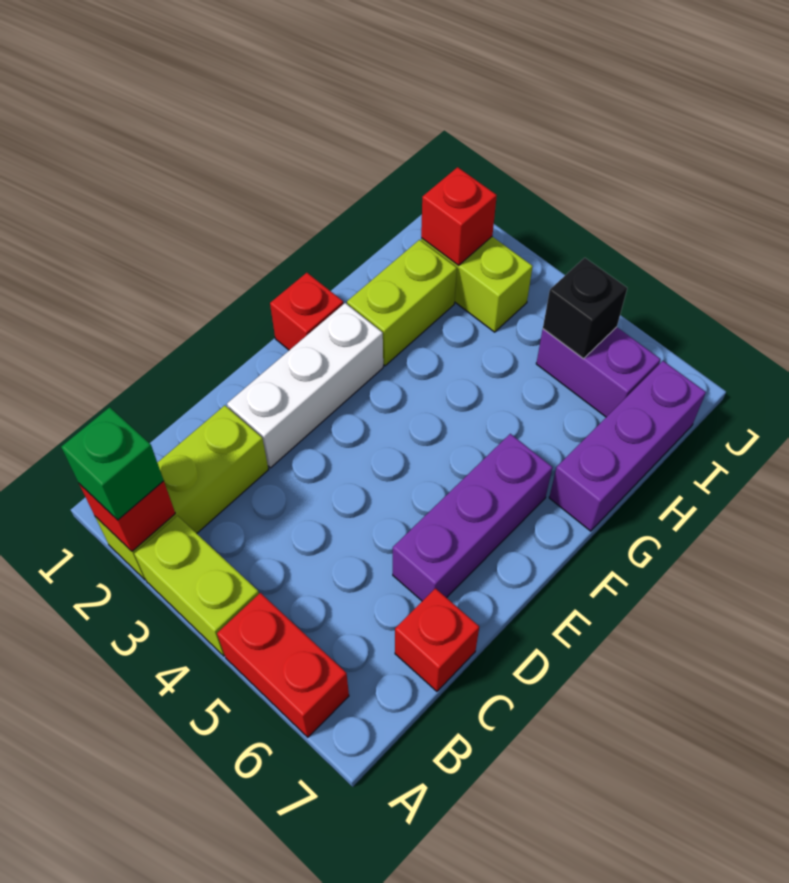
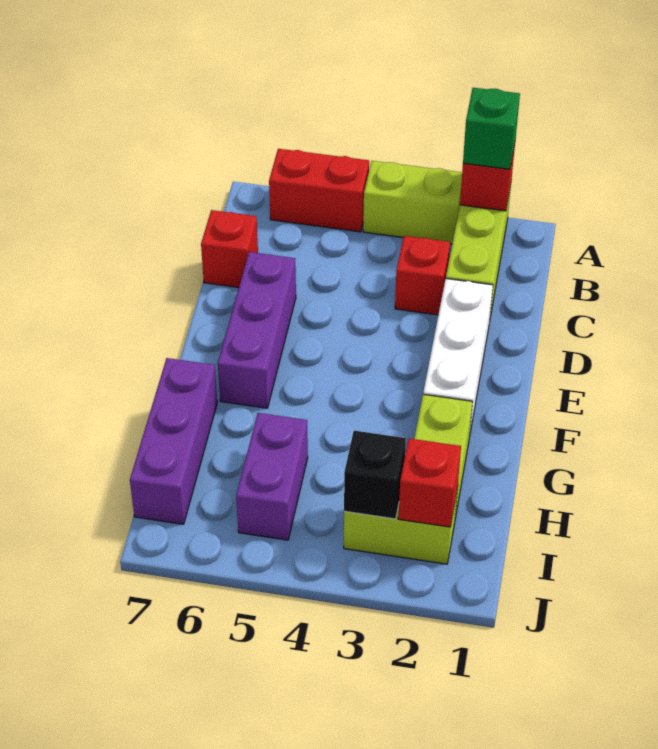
red brick F1 level 1 -> red brick C3 level 1
purple brick I5:I6 level 1 -> purple brick H5:I5 level 1
black brick I5 level 2 -> black brick I3 level 2

